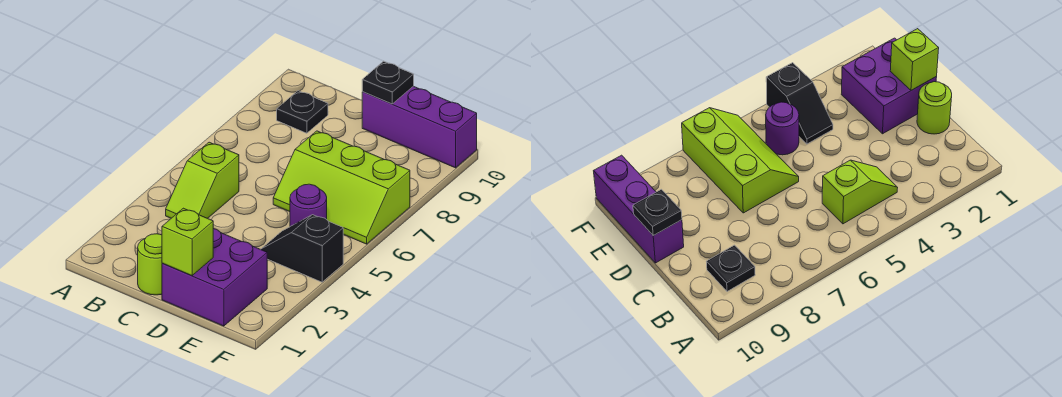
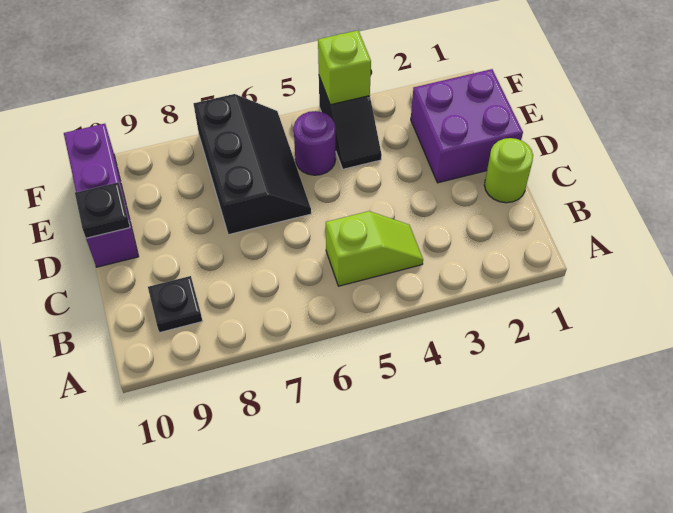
lime brick D1 level 2 -> lime brick F4 level 2
lime slope D6:F7 level 1 top 7 -> black slope D6:F7 level 1 top 7

